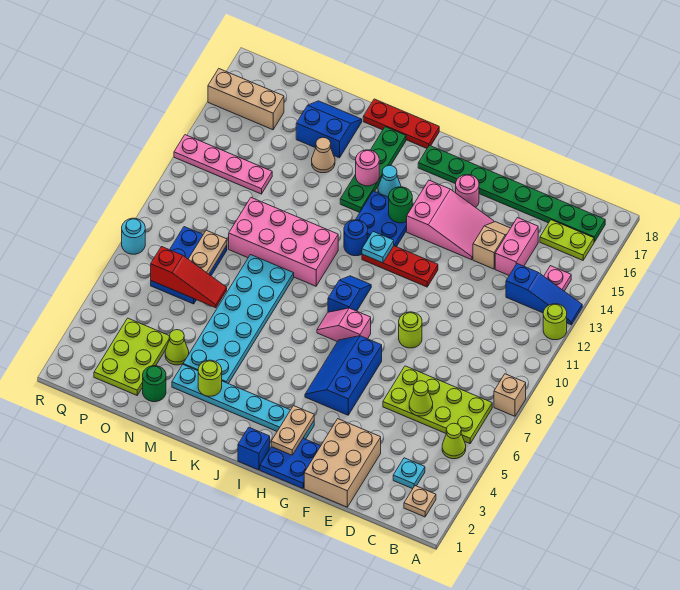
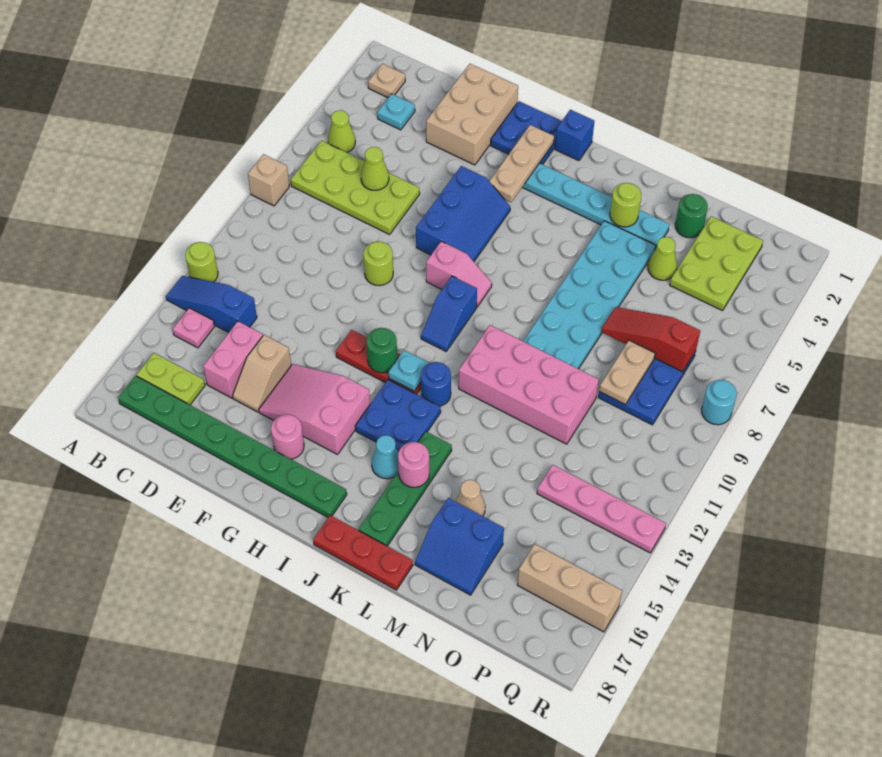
tan plate H2:H3 level 2 -> tan plate H2:H4 level 2
green round brick I14 level 2 -> green round brick H12 level 2

